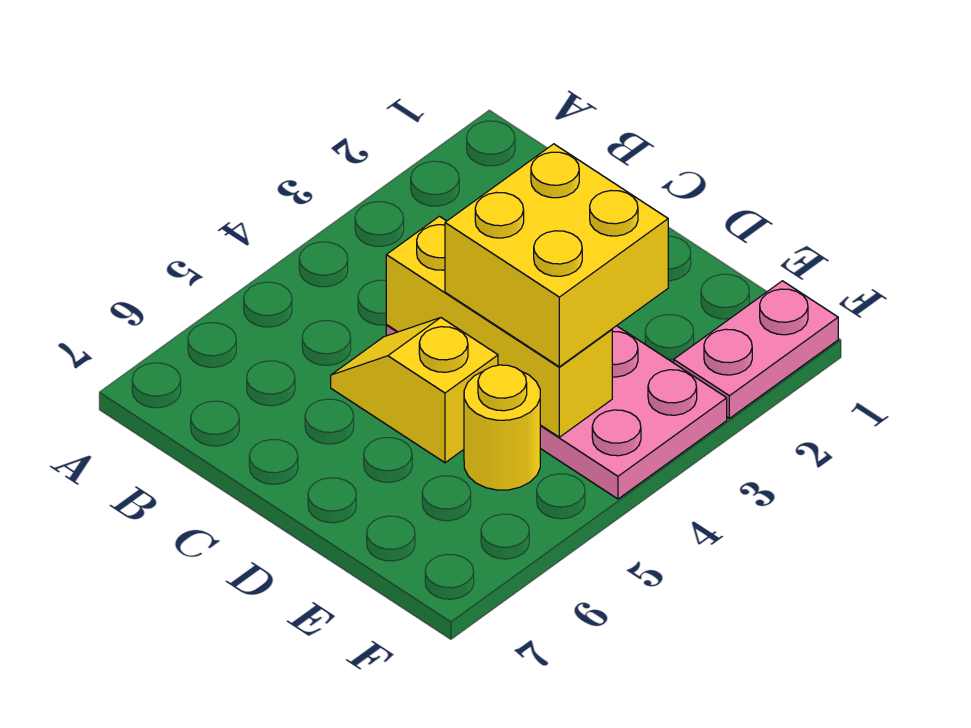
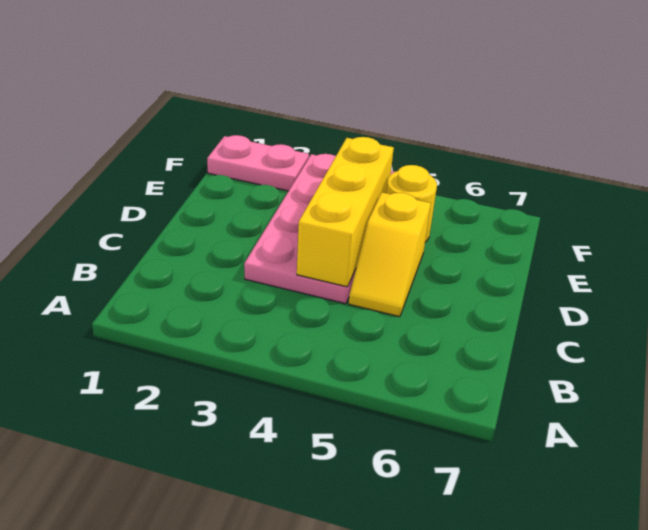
yellow brick D3:E4 level 3 -> none

